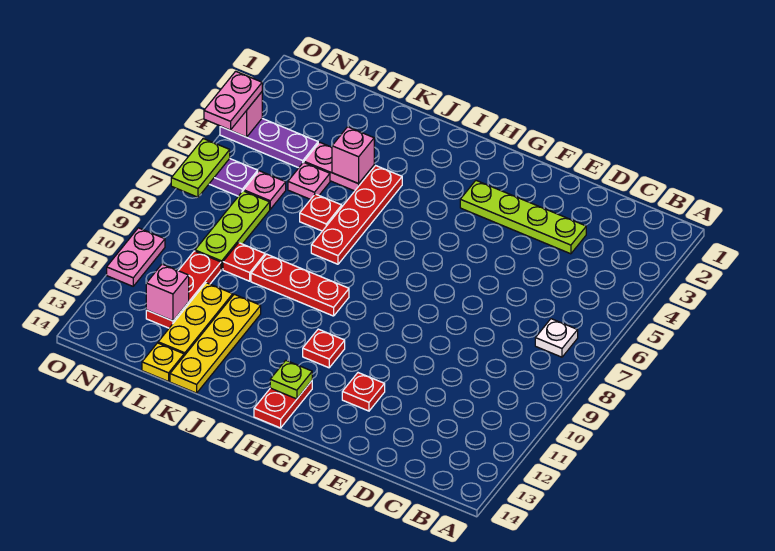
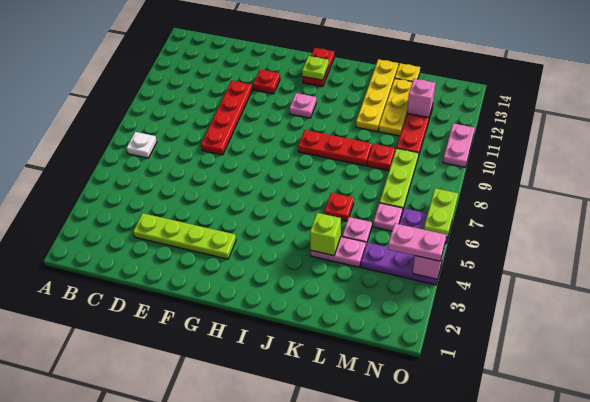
red plate H11 level 1 -> pink plate H11 level 1
red plate J4:J7 level 1 -> red plate E8:E11 level 1
pink brick K4 level 2 -> lime brick K4 level 2
pink plate O4:O5 level 3 -> pink plate N4:O4 level 3

